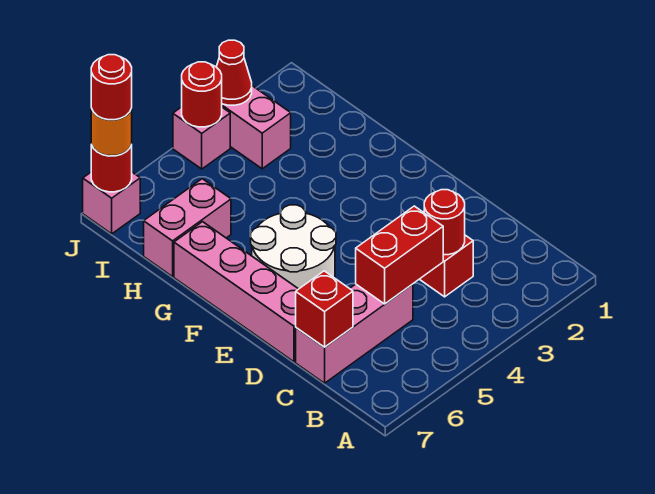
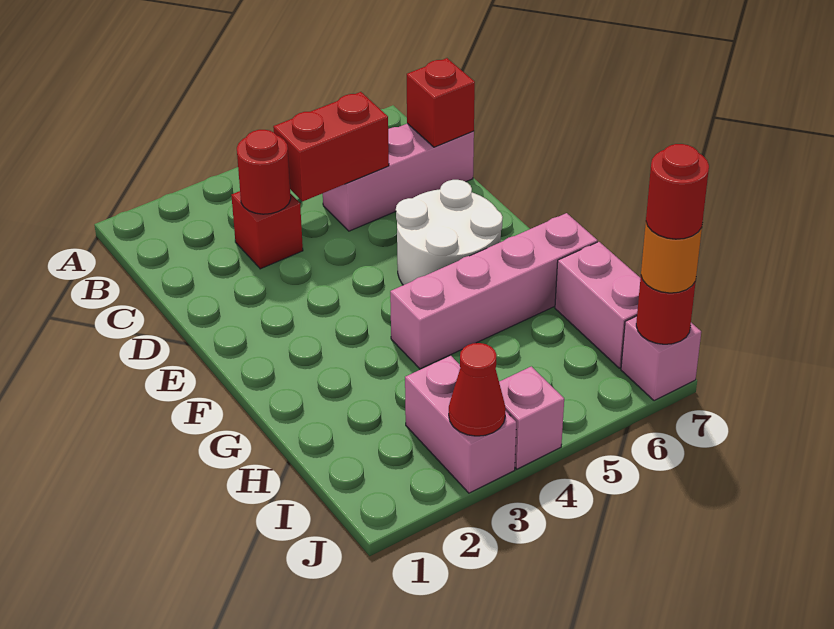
pink brick D7:G7 level 1 -> pink brick G4:G7 level 1
pink brick H6:H7 level 1 -> pink brick H7:I7 level 1
red round brick J4 level 2 -> none

